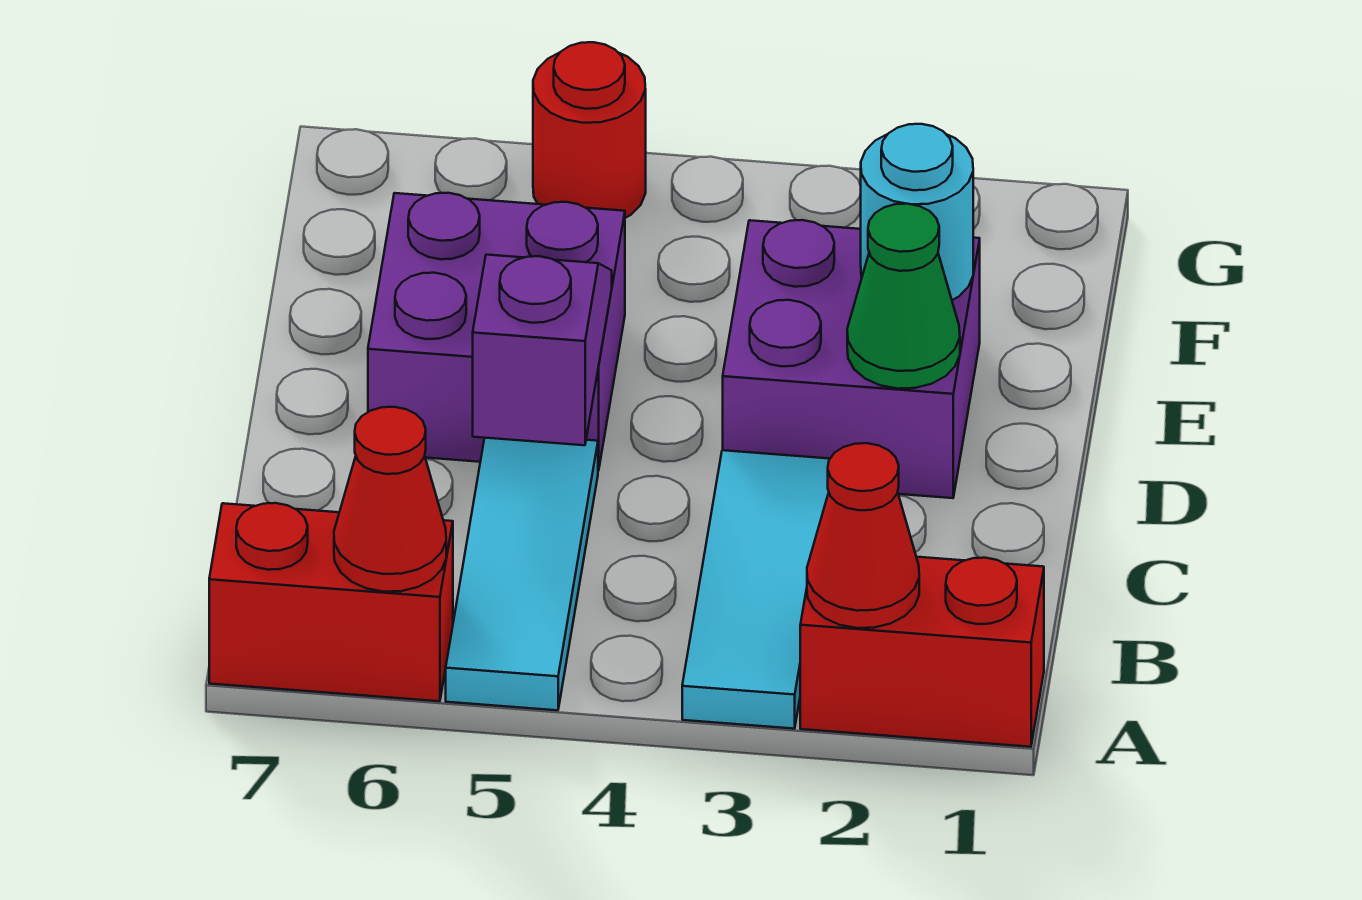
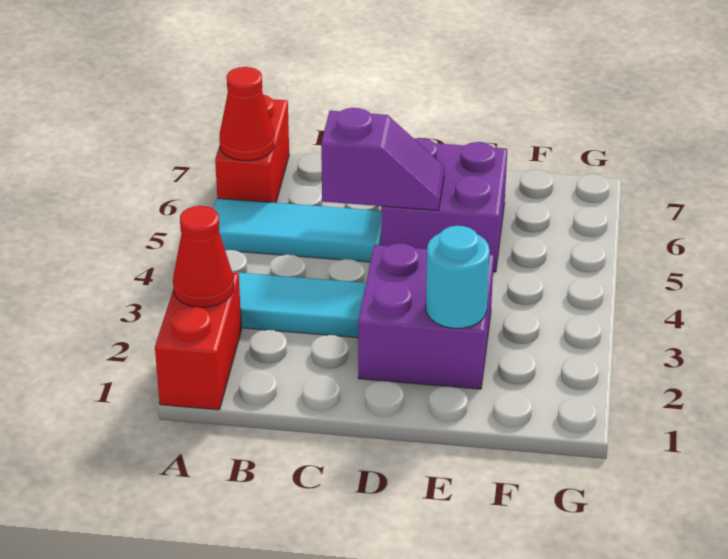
green cone D2 level 2 -> none
red round brick G5 level 1 -> none

